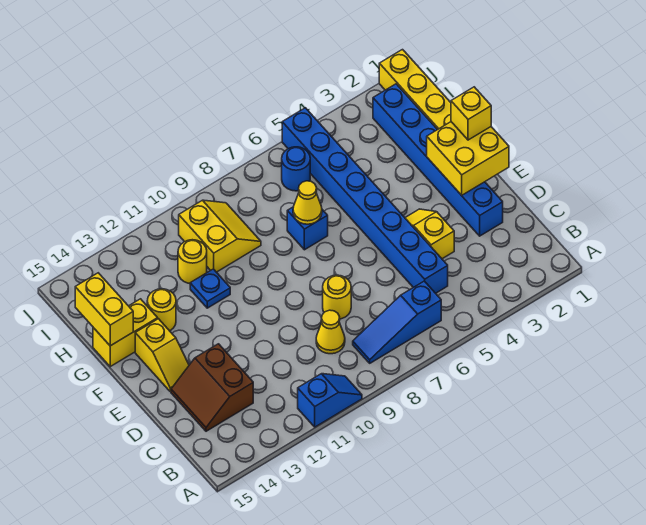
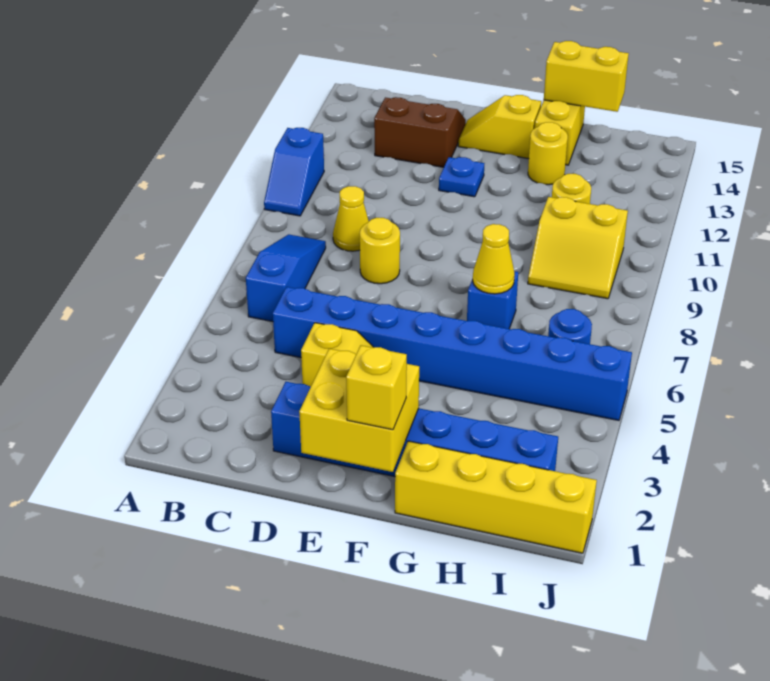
blue plate G11 level 1 -> blue plate E12 level 1

